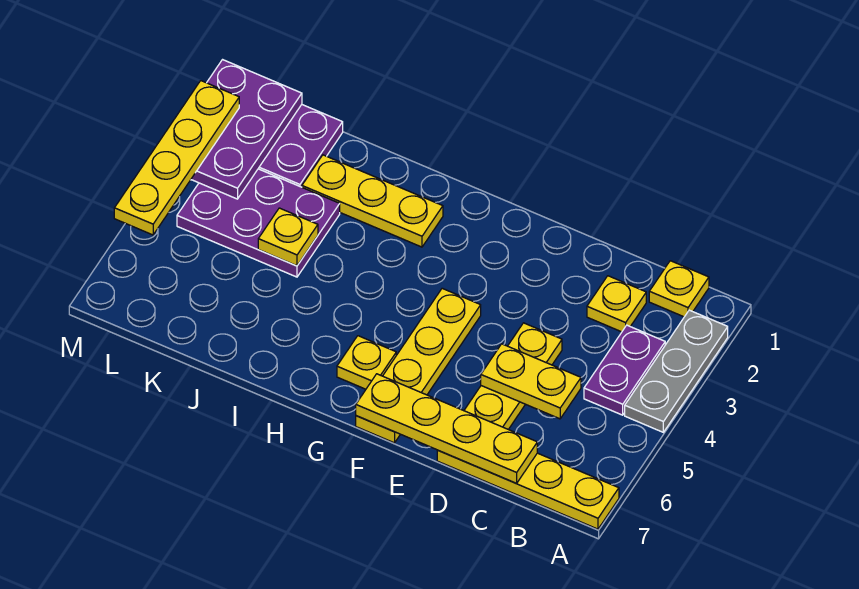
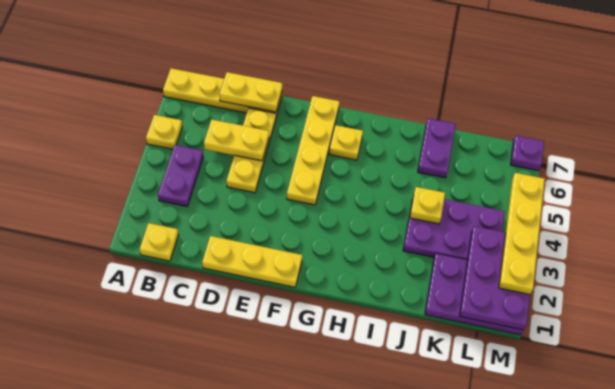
grey plate A2:A4 level 1 -> none
yellow plate C2 level 1 -> yellow plate A5 level 1
yellow plate C7:F7 level 2 -> yellow plate C7:D7 level 2
yellow plate H2:J2 level 1 -> yellow plate D1:F1 level 1
none -> purple plate J6:J7 level 1
none -> purple plate M7 level 1

